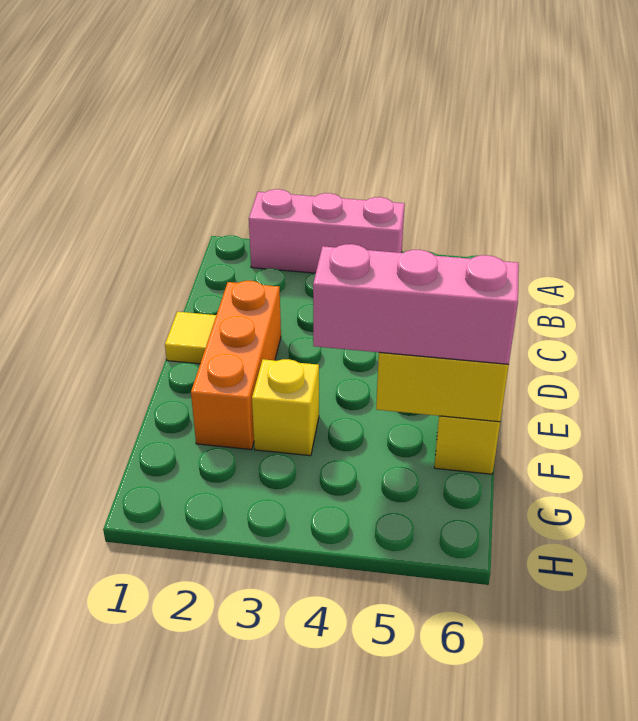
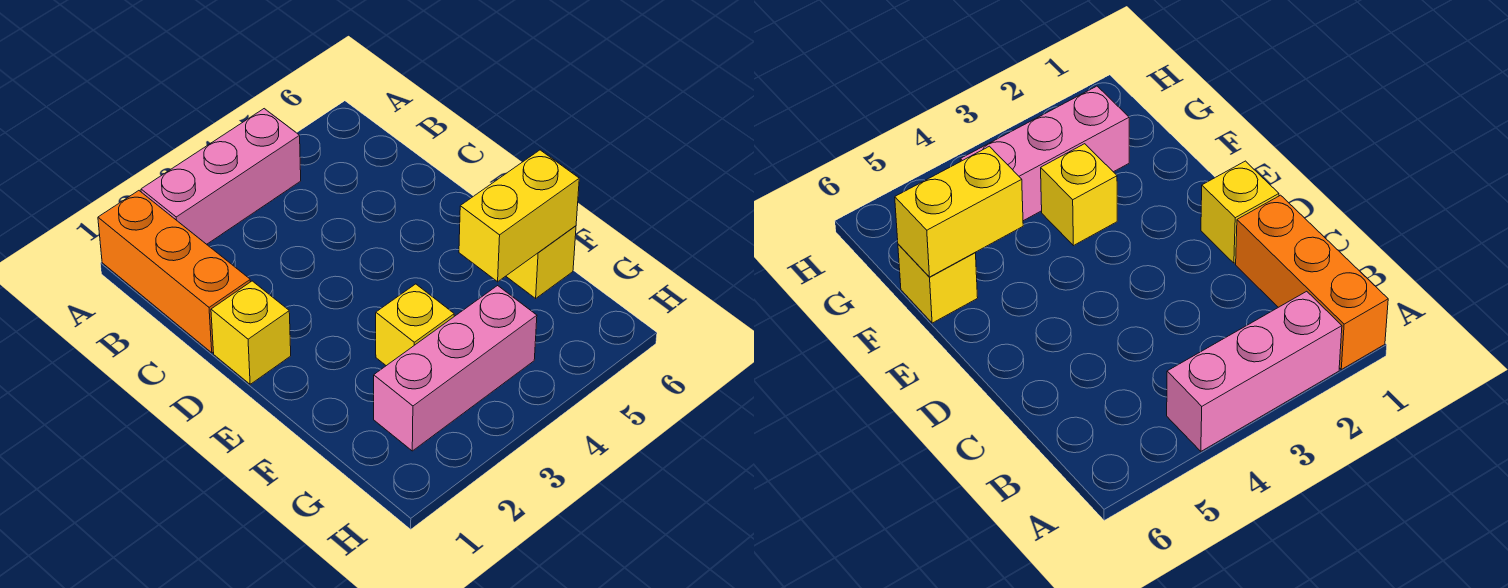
yellow tile D1 level 1 -> yellow brick D1 level 1
orange brick D2:F2 level 1 -> orange brick A1:C1 level 1
pink brick F4:F6 level 3 -> pink brick G2:G4 level 1

